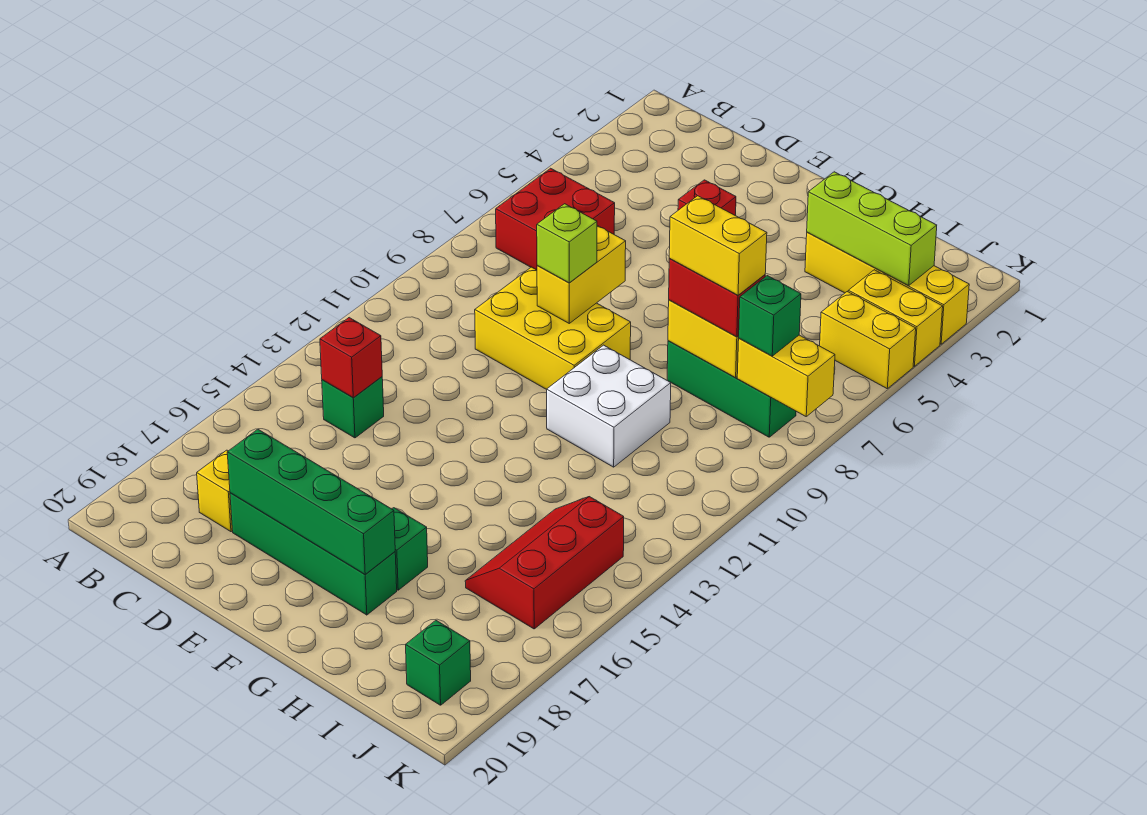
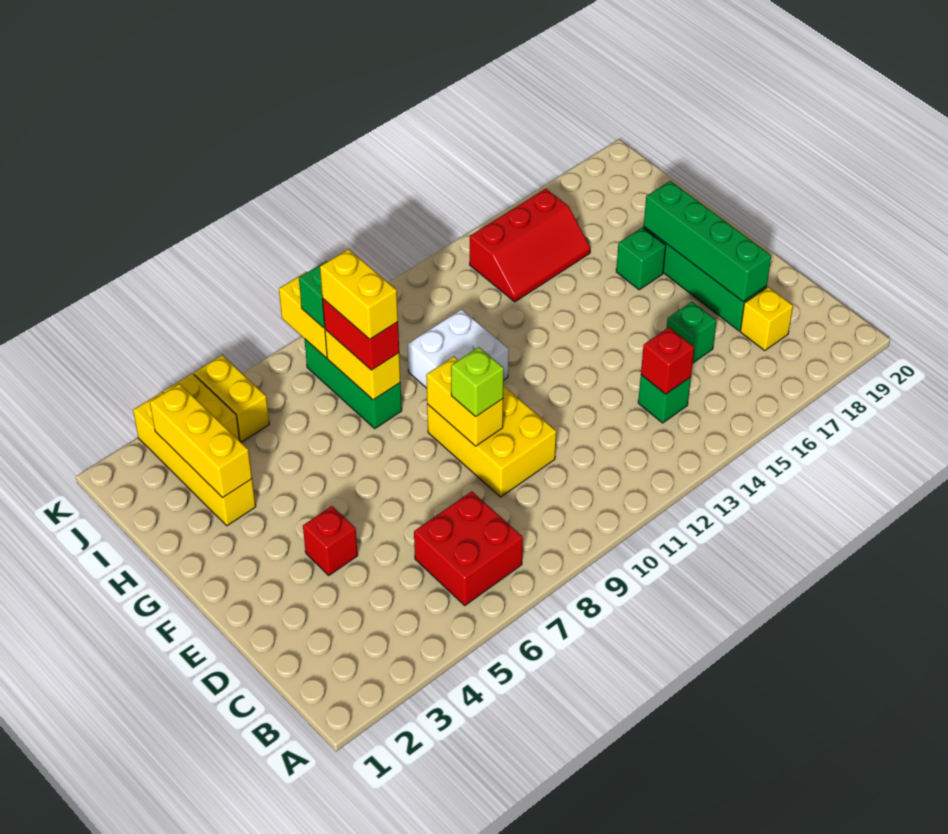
yellow brick E8:E9 level 2 -> yellow brick E9:F9 level 2
lime brick H3:J3 level 2 -> yellow brick H3:J3 level 2
green brick J19 level 1 -> green brick D16 level 1

